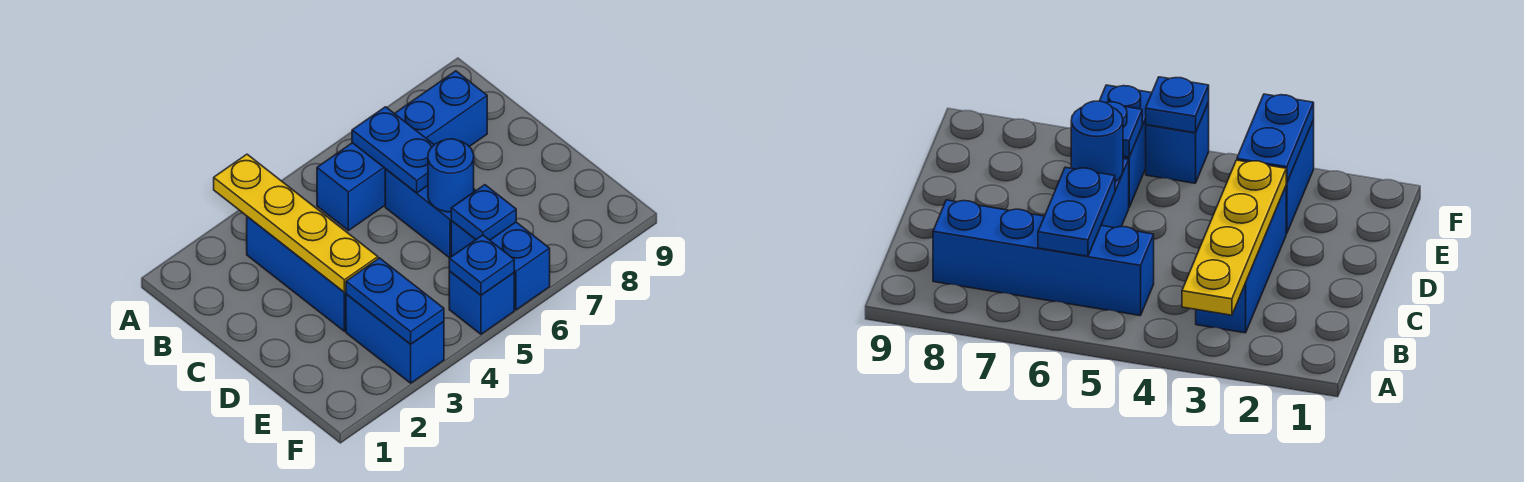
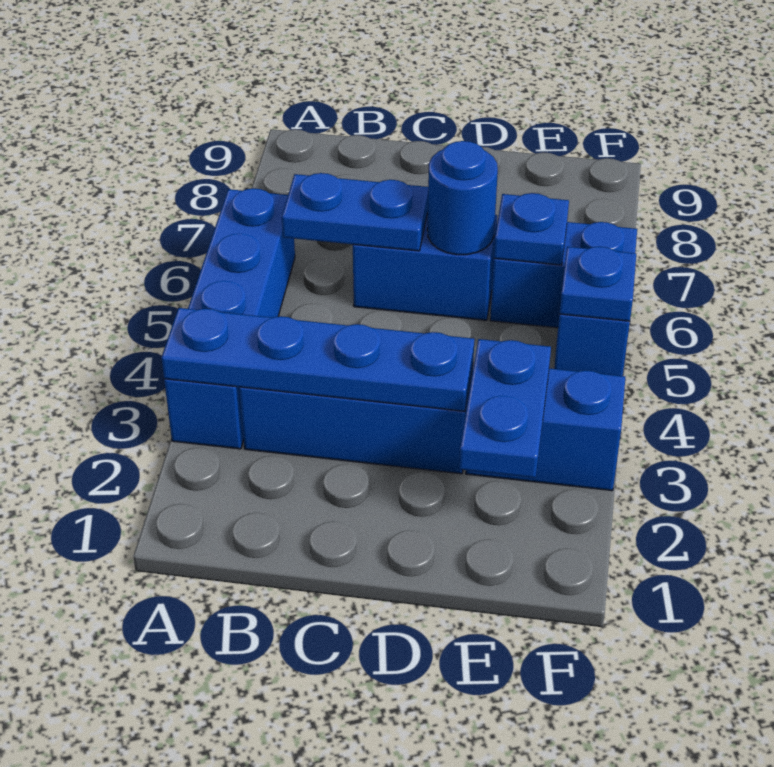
yellow plate A3:D3 level 2 -> blue plate A3:D3 level 2
blue brick B5:B8 level 1 -> blue brick A3:A6 level 1
blue plate E3:F3 level 2 -> blue plate E2:E3 level 2

